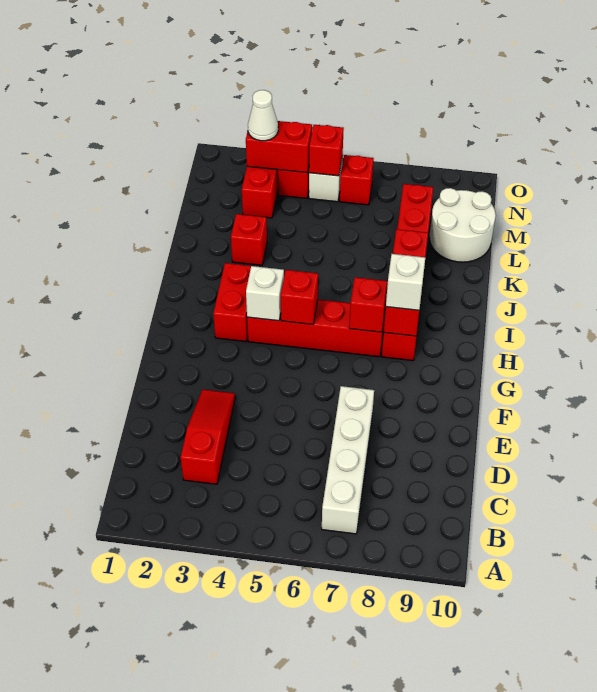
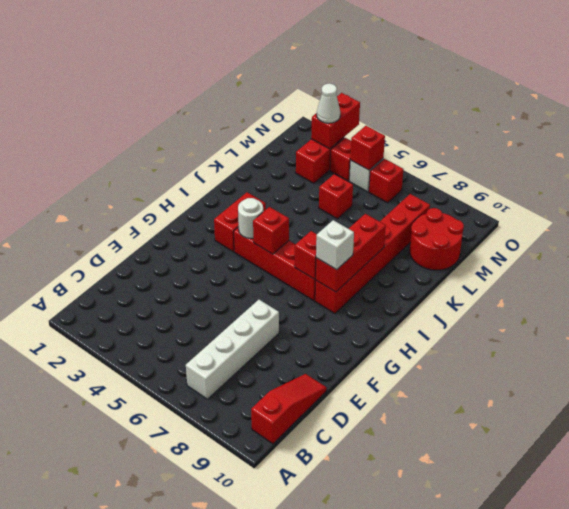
red slope C3:E3 level 1 top C -> red slope B10:D10 level 1 top B
white brick H4 level 2 -> white round brick H4 level 2
red brick K3 level 1 -> red brick L5 level 1
white round brick L9:M10 level 1 -> red round brick L9:M10 level 1
red brick N3:N4 level 2 -> red brick N3:O3 level 2

